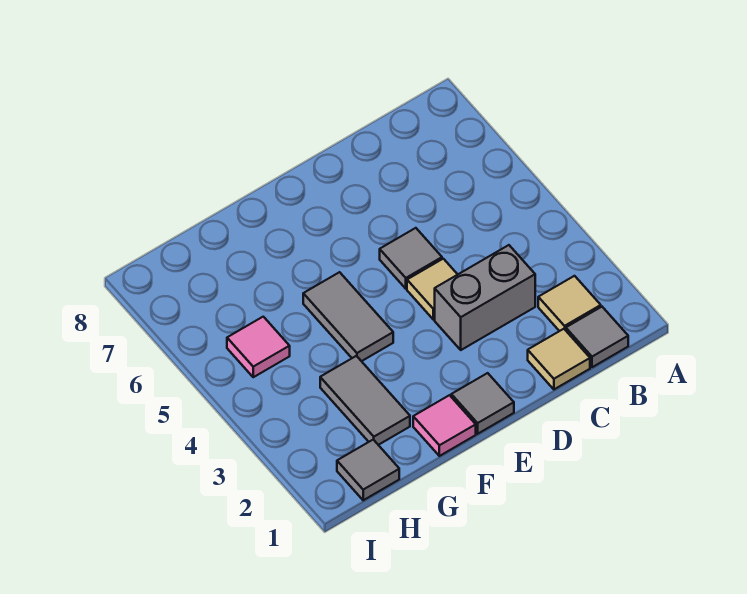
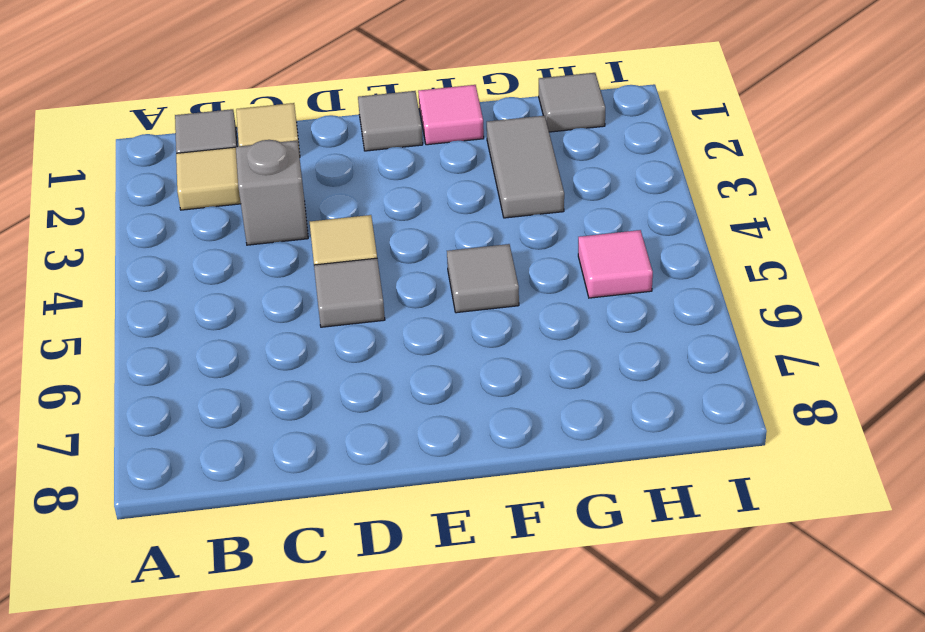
grey brick C3:D3 level 1 -> grey brick C3 level 1
grey tile F4:F5 level 1 -> grey tile F5 level 1

